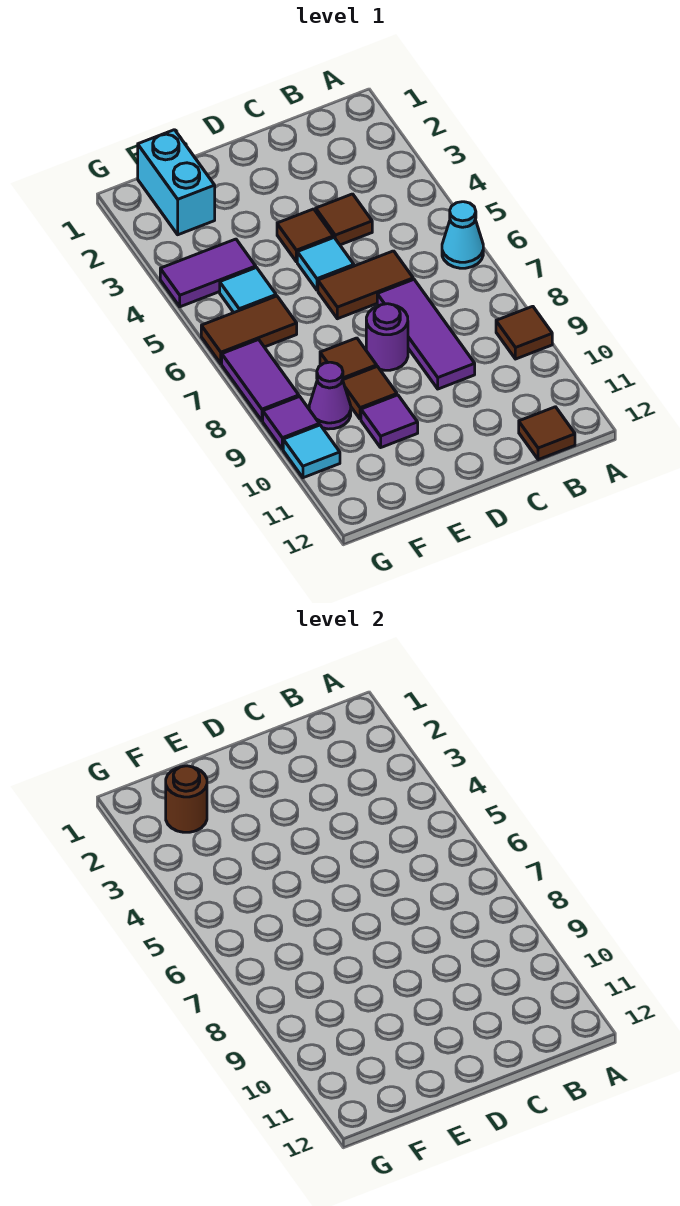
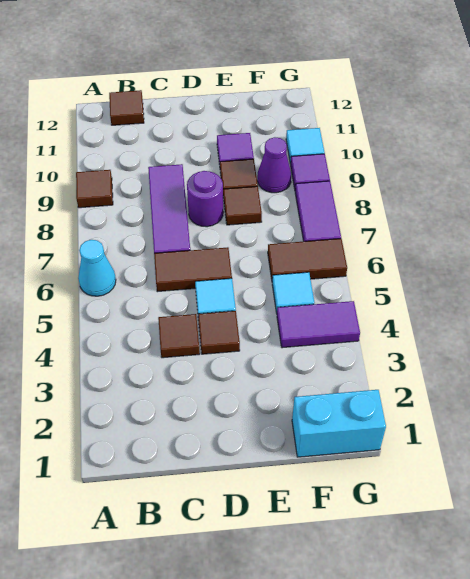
cyan brick F1:F2 level 1 -> cyan brick F1:G1 level 1
brown round brick F2 level 2 -> none

